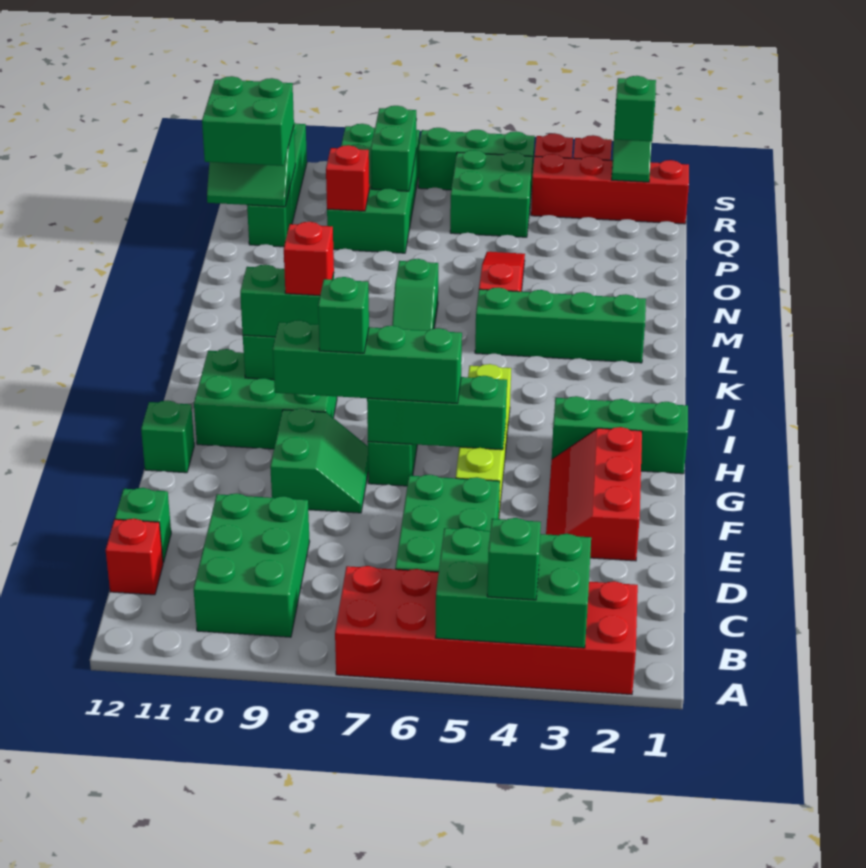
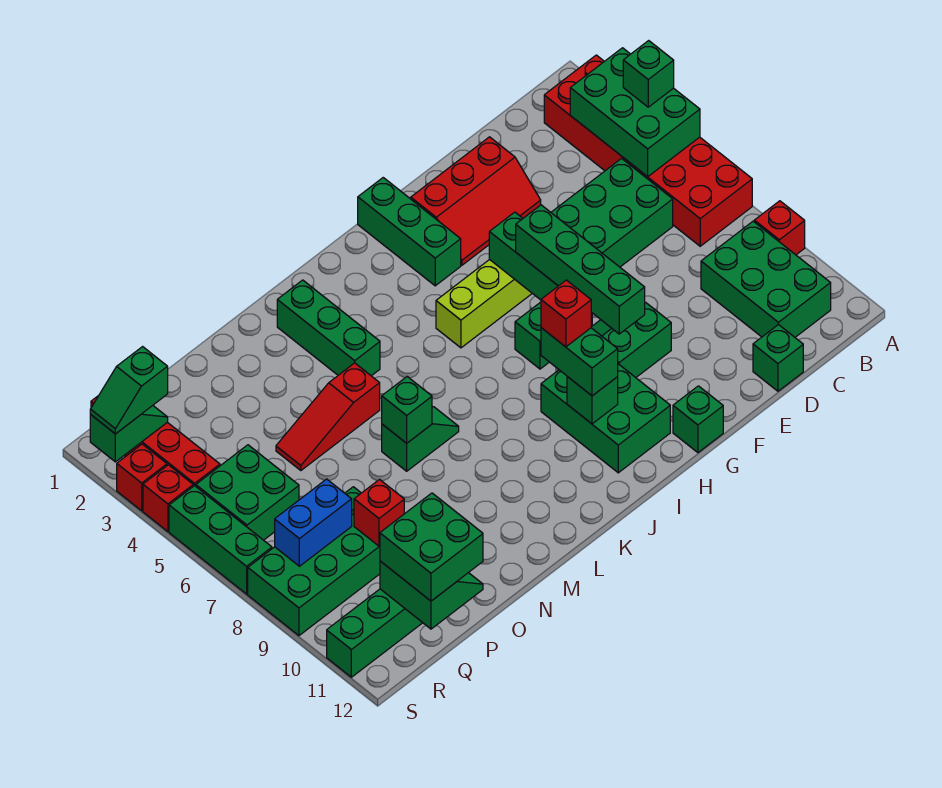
green brick B9:D10 level 1 -> green brick B9:C11 level 1
red brick C12 level 1 -> red brick A9 level 1
green brick G8 level 4 -> green brick M7 level 2
green brick L2:L5 level 1 -> green brick L2:L4 level 1
green brick Q8:R8 level 2 -> blue brick Q8:R8 level 2

